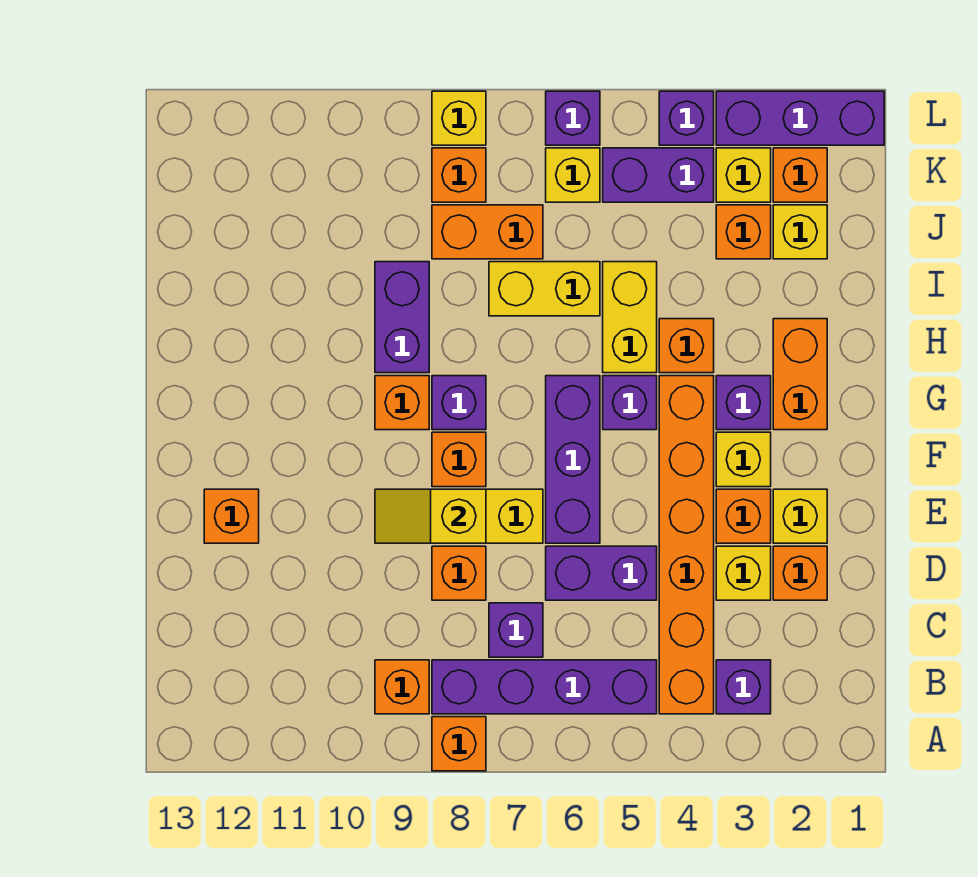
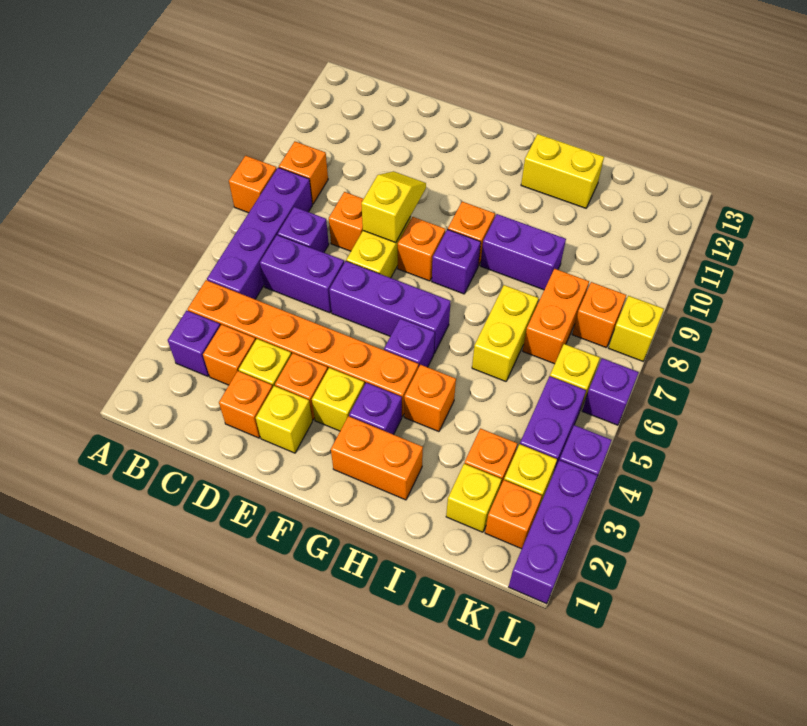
purple brick D5:D6 level 1 -> purple brick C6:D6 level 1
orange brick E12 level 1 -> orange brick C3 level 1
yellow brick H5:I5 level 1 -> yellow brick H12:I12 level 1

